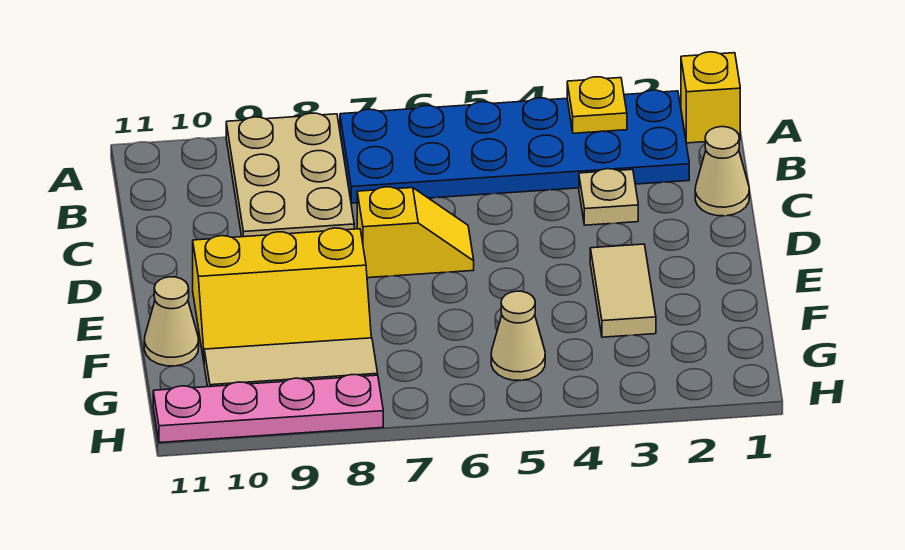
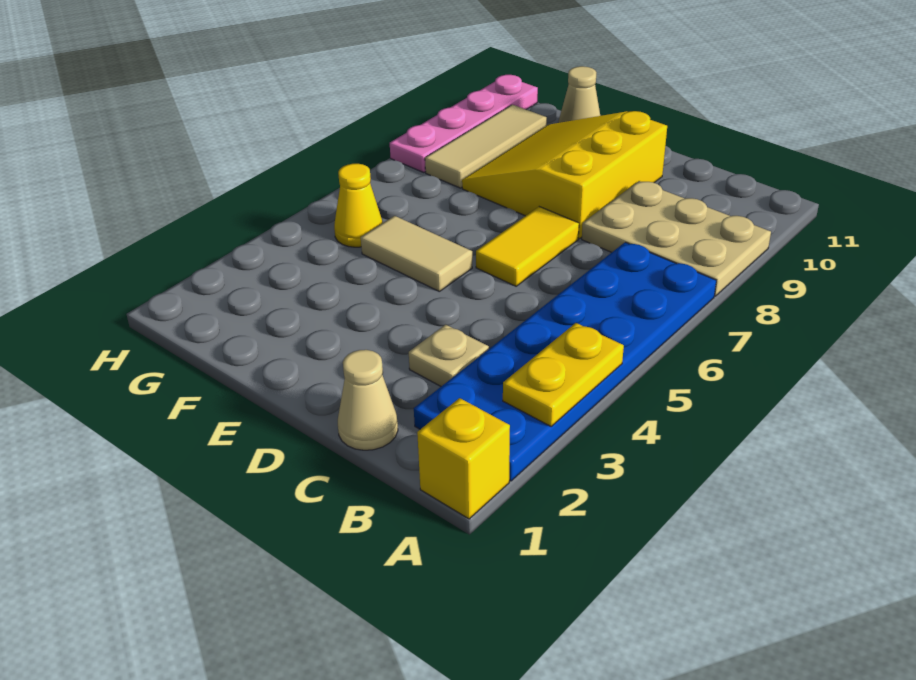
yellow plate A3 level 2 -> yellow plate A3:A4 level 2
yellow slope D6:D7 level 1 top 7 -> yellow tile D6:D7 level 1
tan tile E3:F3 level 1 -> tan tile E5:F5 level 1
yellow slope E8:F10 level 1 top E -> yellow slope D8:F10 level 1 top D
tan cone G5 level 1 -> yellow cone G5 level 1

